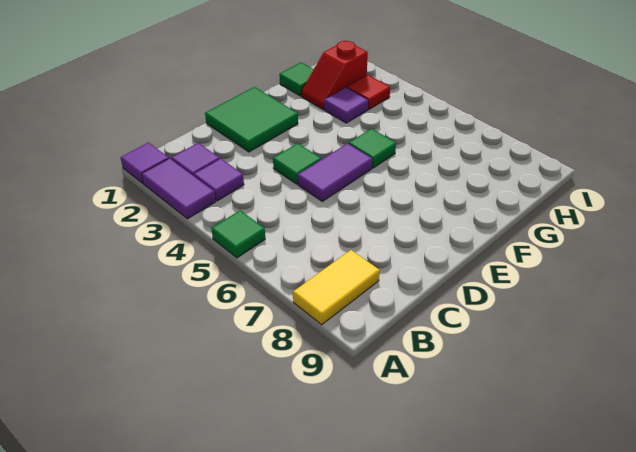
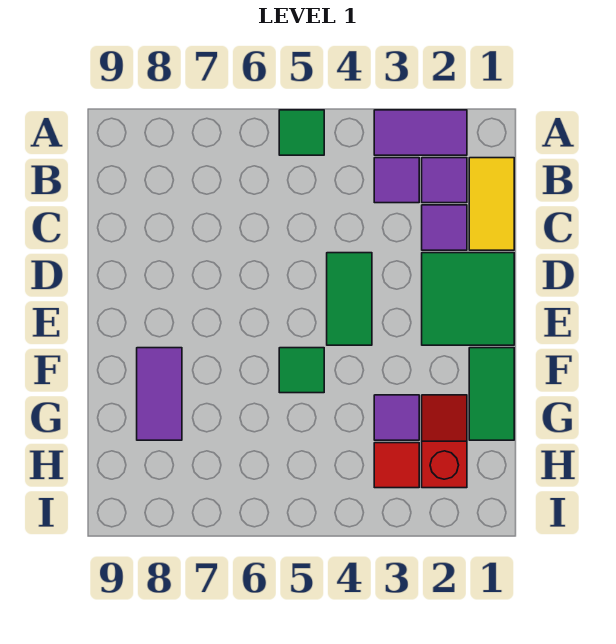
purple tile A1 level 1 -> purple tile C2 level 1
yellow tile A8:B8 level 1 -> yellow tile B1:C1 level 1
green tile D4 level 1 -> green tile D4:E4 level 1
purple tile D5:E5 level 1 -> purple tile F8:G8 level 1
green tile G1 level 1 -> green tile F1:G1 level 1

